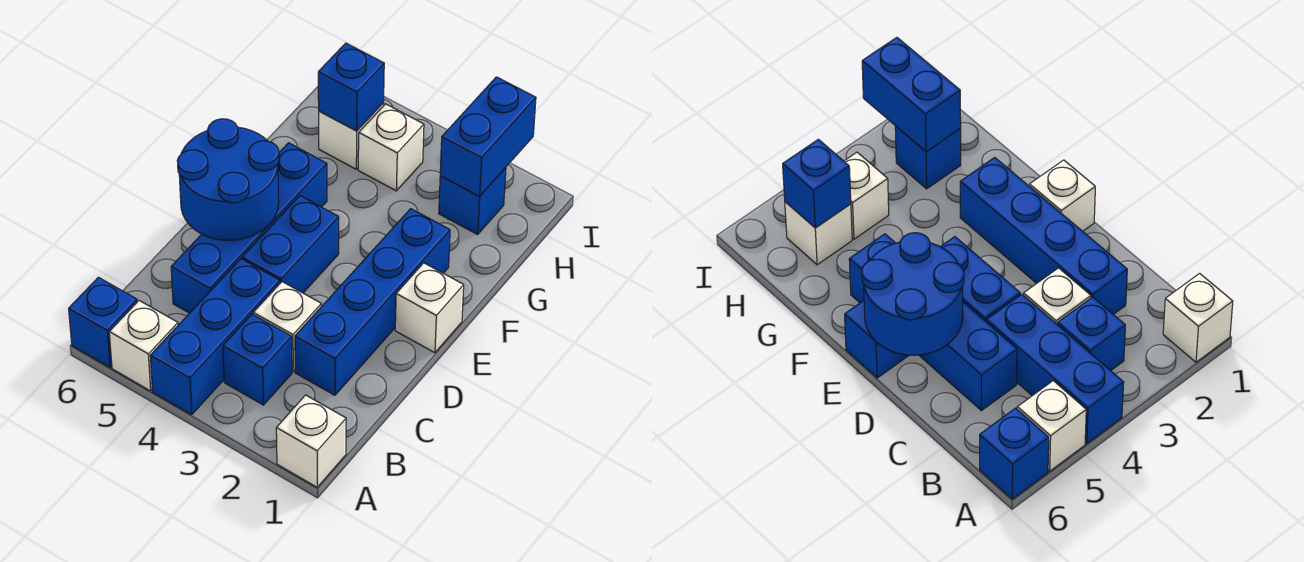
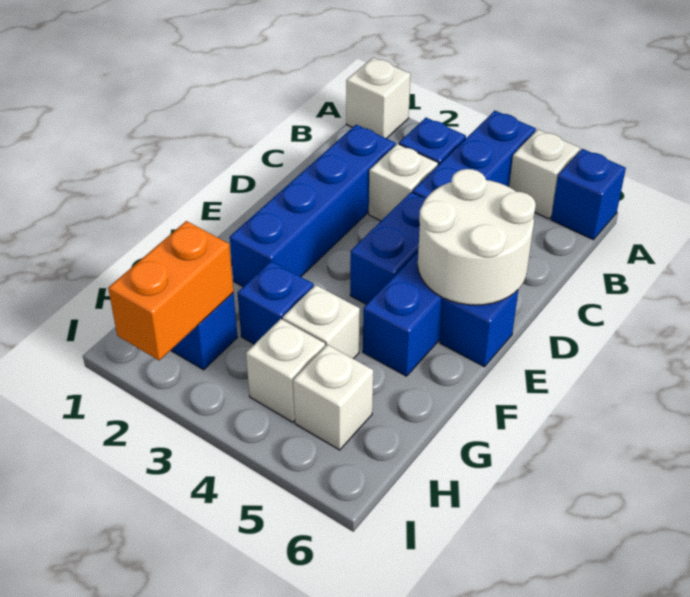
blue round brick D5:E6 level 2 -> white round brick D5:E6 level 2
white brick E1 level 1 -> white brick G4 level 1
blue brick H2:I2 level 2 -> orange brick H2:I2 level 2
blue brick H5 level 2 -> blue brick G3 level 1

